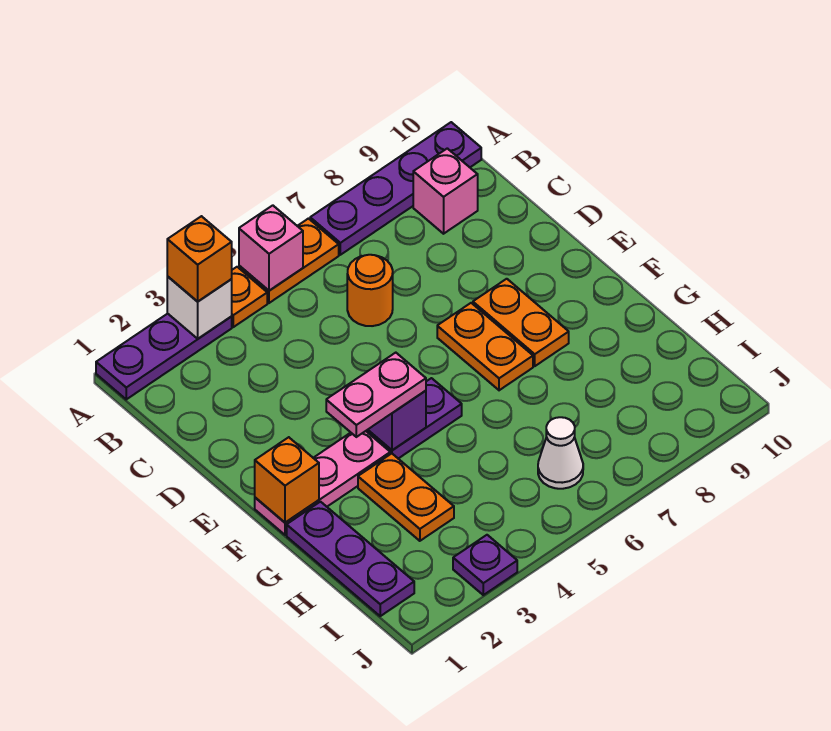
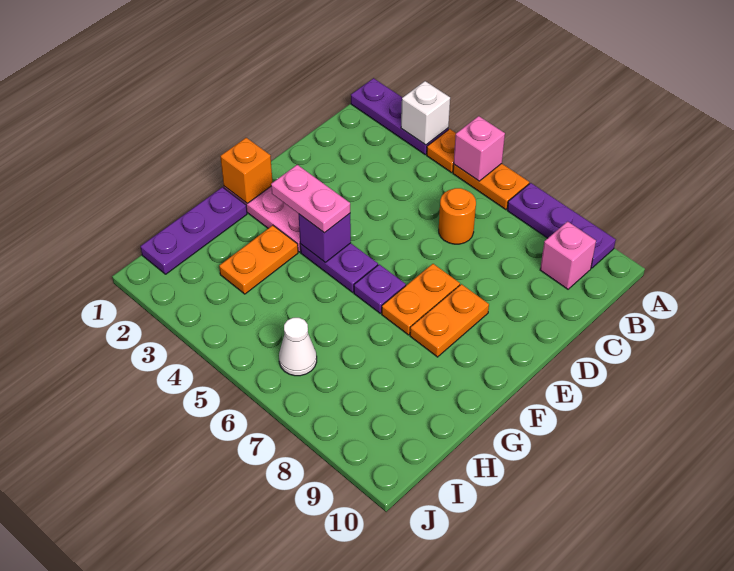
orange brick A3 level 3 -> none
purple plate A7:A10 level 1 -> purple plate A7:A9 level 1
purple plate J3 level 1 -> purple plate F6 level 1

